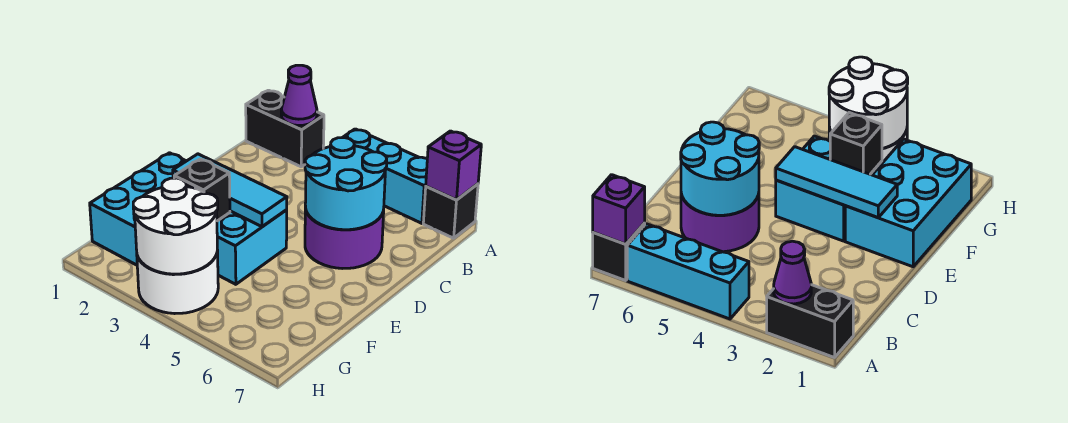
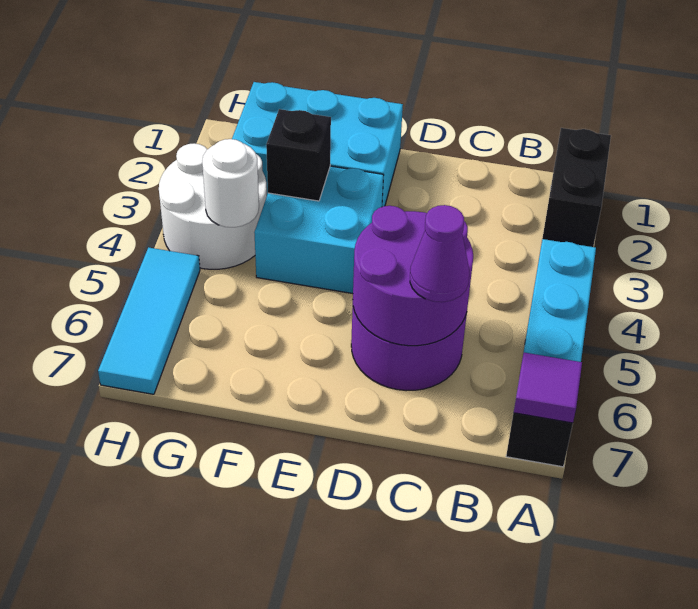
purple cone A2 level 2 -> purple cone C6 level 3
purple brick A7 level 2 -> purple tile A7 level 2
cyan round brick C5:D6 level 2 -> purple round brick C5:D6 level 2
cyan tile E2:E4 level 2 -> cyan tile H5:H7 level 1
white round brick G3:H4 level 2 -> white round brick G4 level 2

